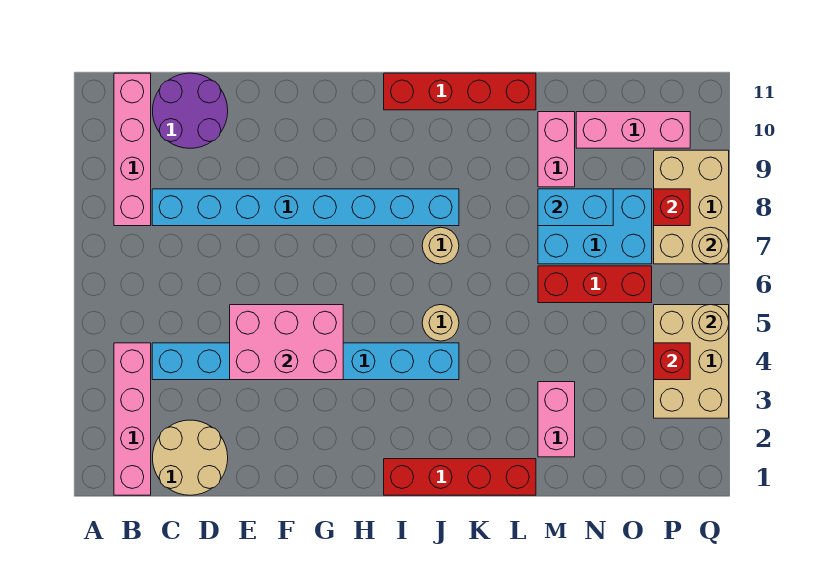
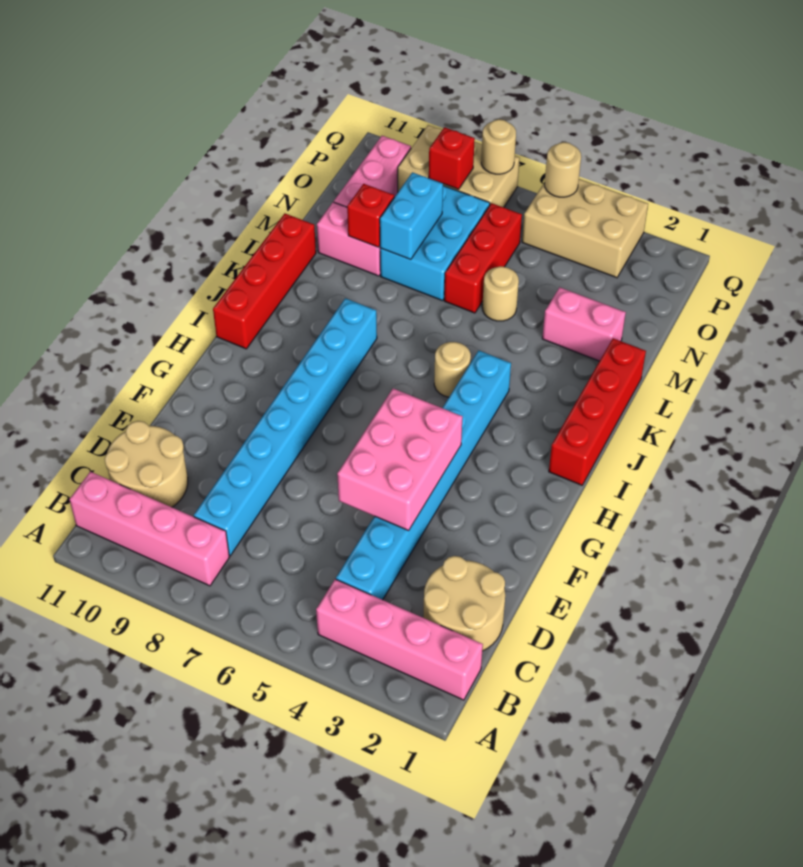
purple round brick C10:D11 level 1 -> tan round brick C10:D11 level 1
tan round brick J7 level 1 -> tan round brick M5 level 1
red brick P4 level 2 -> red brick M9 level 2

